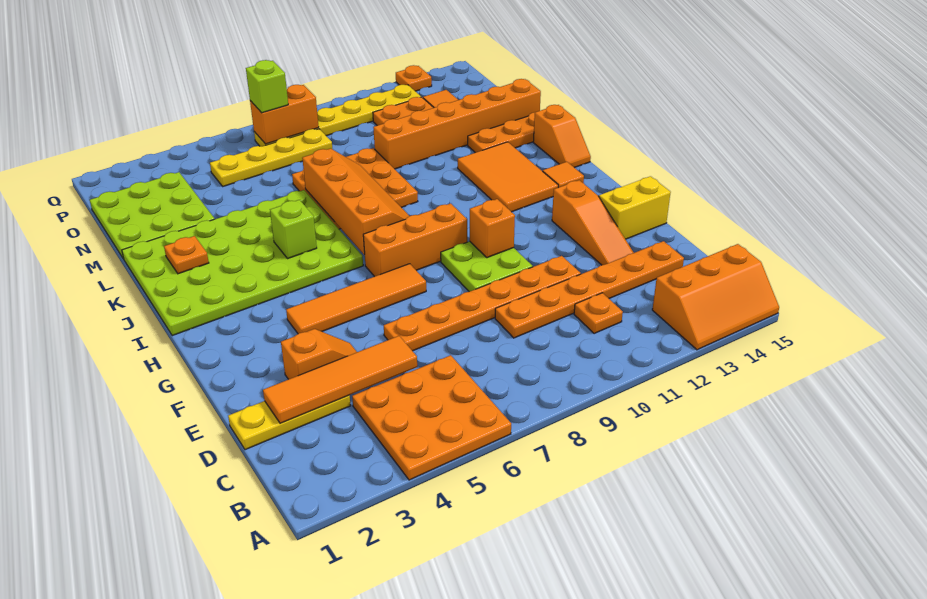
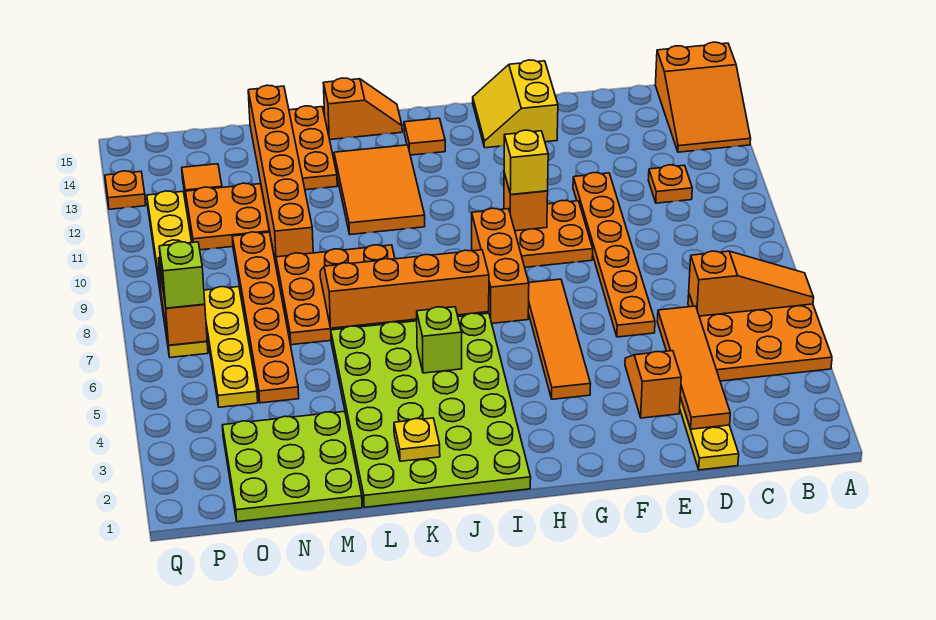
orange slope A13:B15 level 1 top B -> orange slope A13:B15 level 1 top 15
orange plate D9:D14 level 1 -> orange plate N5:N10 level 1
orange slope E13:G13 level 1 top G -> orange slope A6:C6 level 2 top C
lime plate F9:G10 level 1 -> orange plate F9:G10 level 1
none -> yellow brick G10 level 3
orange tile I12:K13 level 1 -> orange tile J11:K13 level 1
orange plate K2 level 2 -> yellow plate K2 level 2

